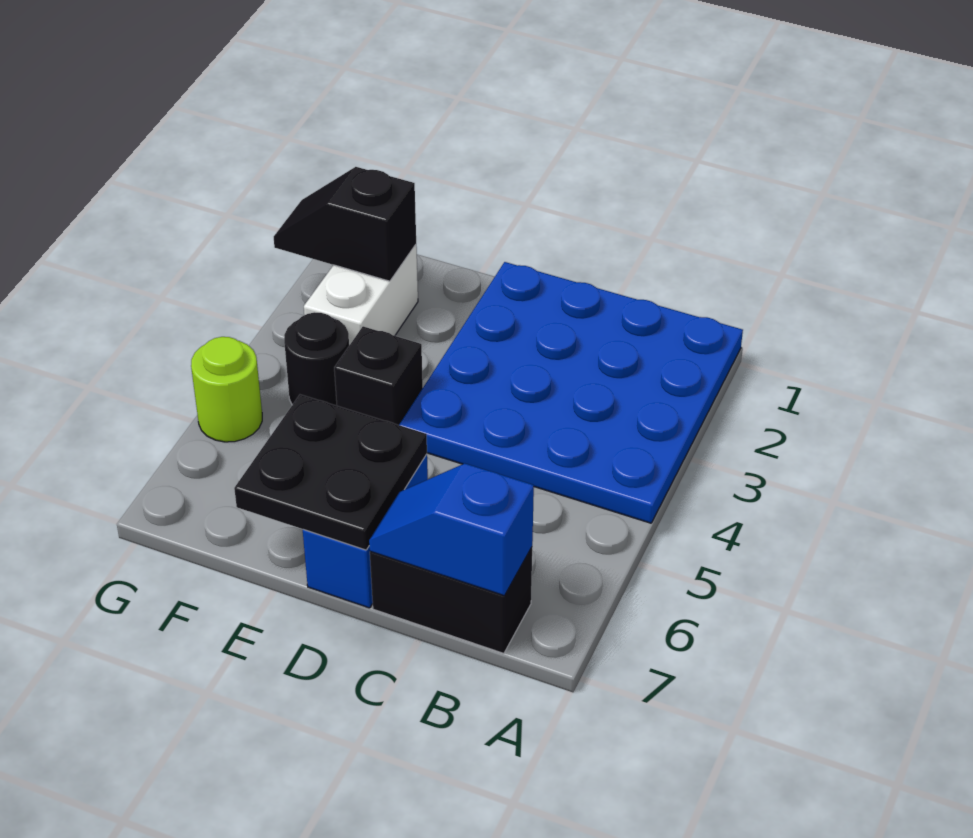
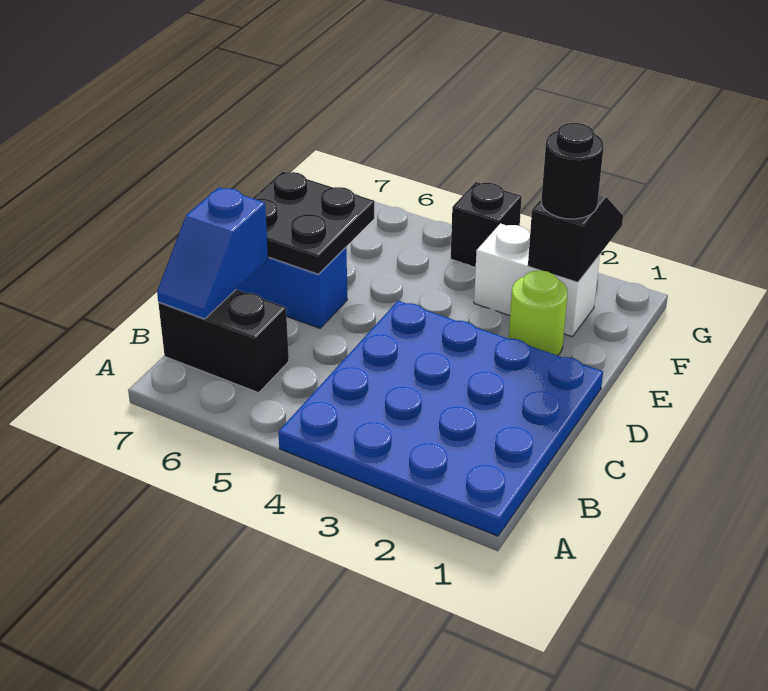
black brick B7:C7 level 1 -> black brick B6:B7 level 1
blue slope B7:C7 level 2 top B -> blue slope B7:C7 level 2 top C
black brick E4 level 1 -> black brick G4 level 1
black round brick F4 level 1 -> black round brick F2 level 3
lime round brick G5 level 1 -> lime round brick E2 level 1

